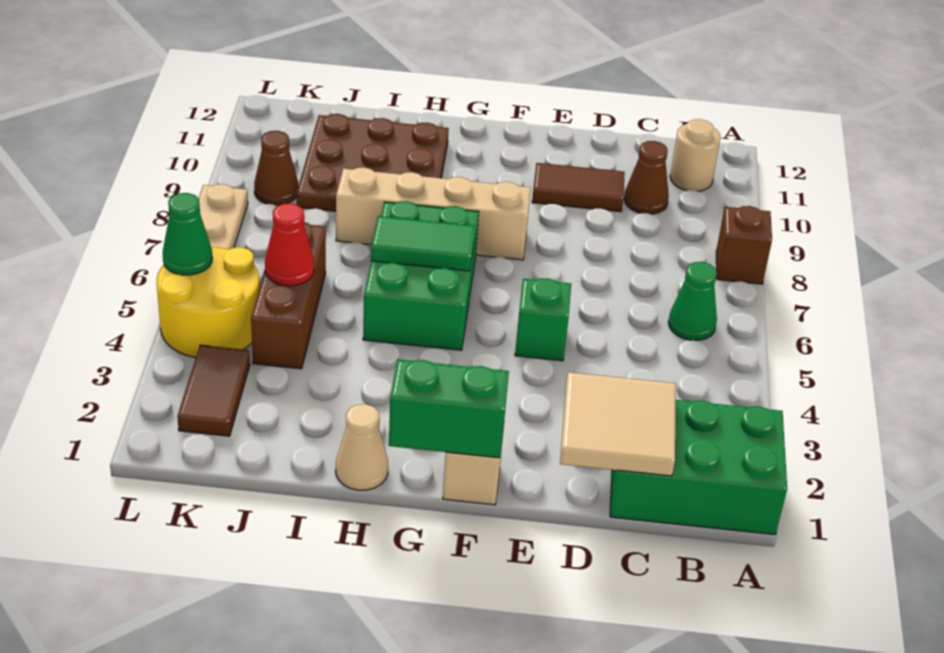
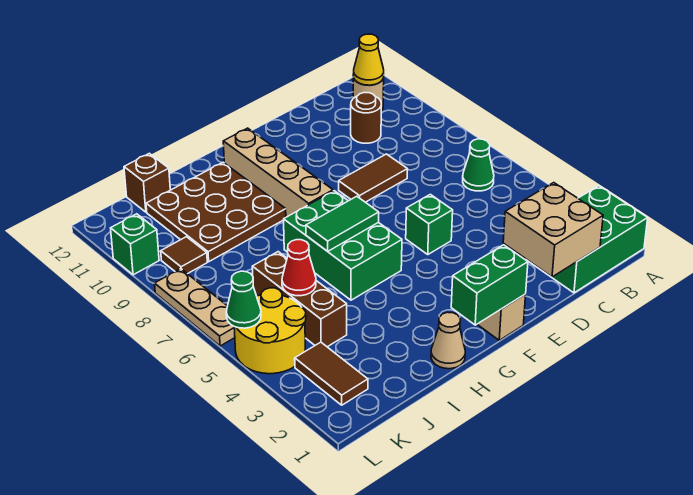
brown brick A8 level 1 -> brown brick J12 level 1
none -> yellow cone B11 level 2
tan tile C1:D2 level 2 -> tan brick C1:D2 level 2
brown cone C10 level 1 -> brown round brick C10 level 1
brown tile D10:E10 level 1 -> brown tile D8:E8 level 1
tan brick F8:I8 level 1 -> tan brick G8:G11 level 1
brown cone K9 level 1 -> brown tile K9 level 1
none -> green brick L10 level 1

